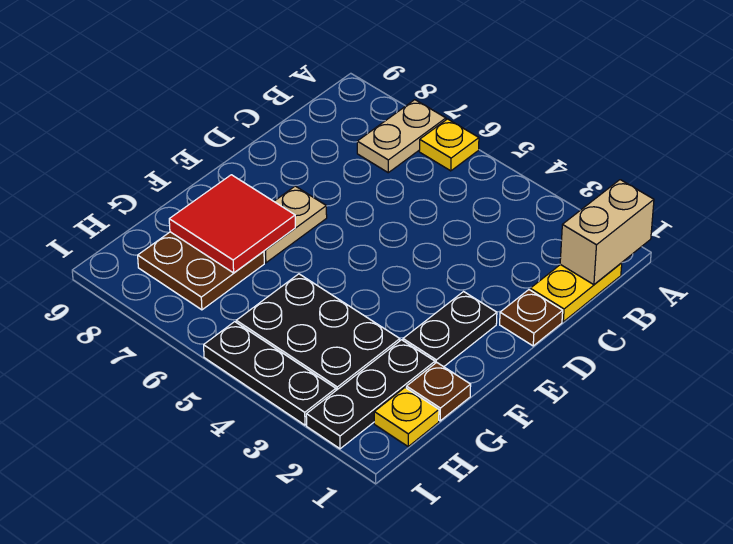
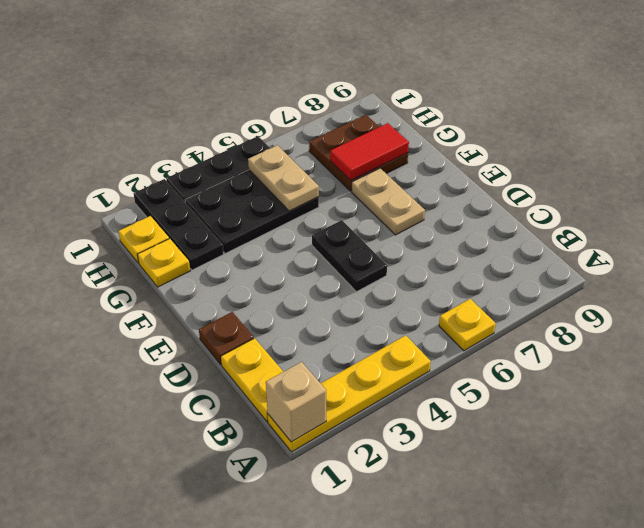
none -> yellow plate A1:A4 level 1
tan brick A1:B1 level 2 -> tan brick A1 level 2
tan plate A7:B7 level 1 -> tan plate G5:H5 level 2
black plate E2:F2 level 1 -> black plate D5:E5 level 1
red tile F7:G8 level 2 -> red tile G7:G8 level 2
brown plate G1 level 1 -> yellow plate G1 level 1

